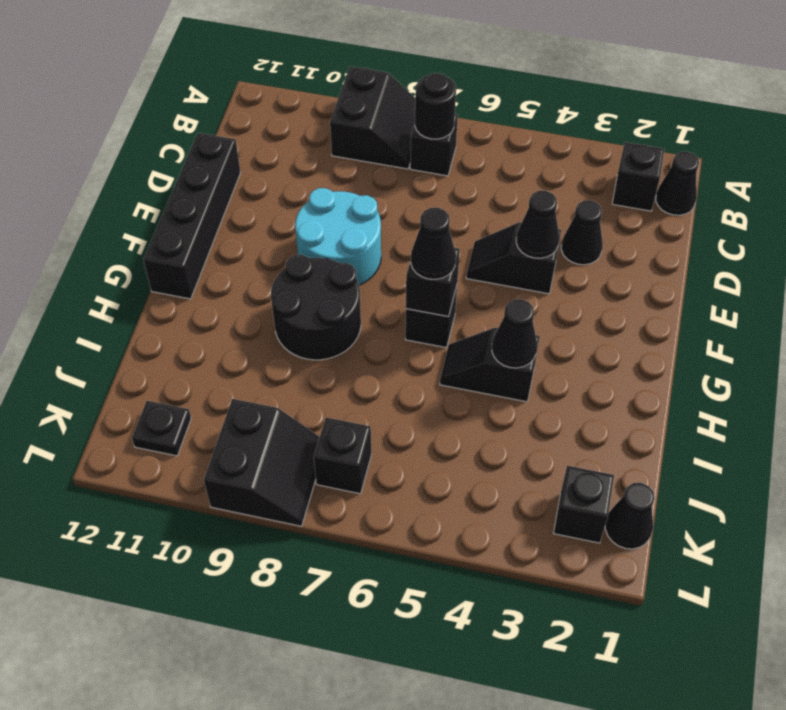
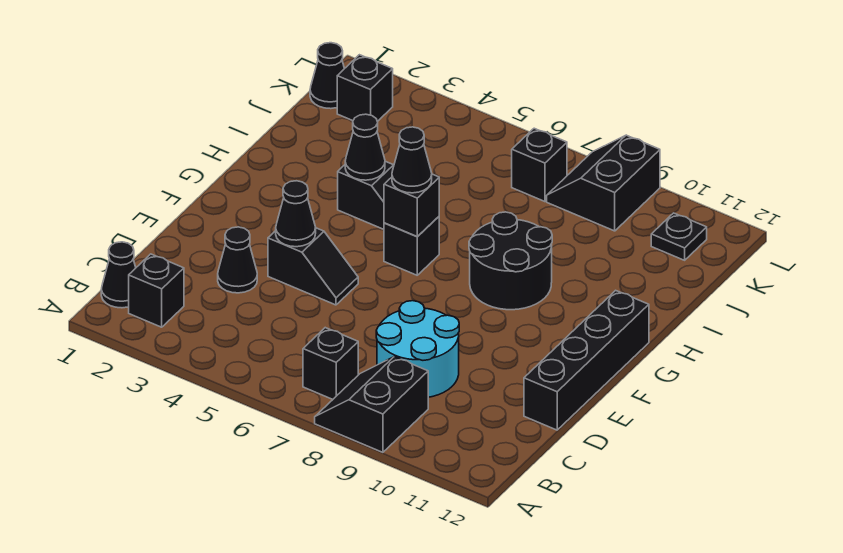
black round brick B7 level 2 -> none
cyan round brick E8:F9 level 1 -> cyan round brick C8:D9 level 1

